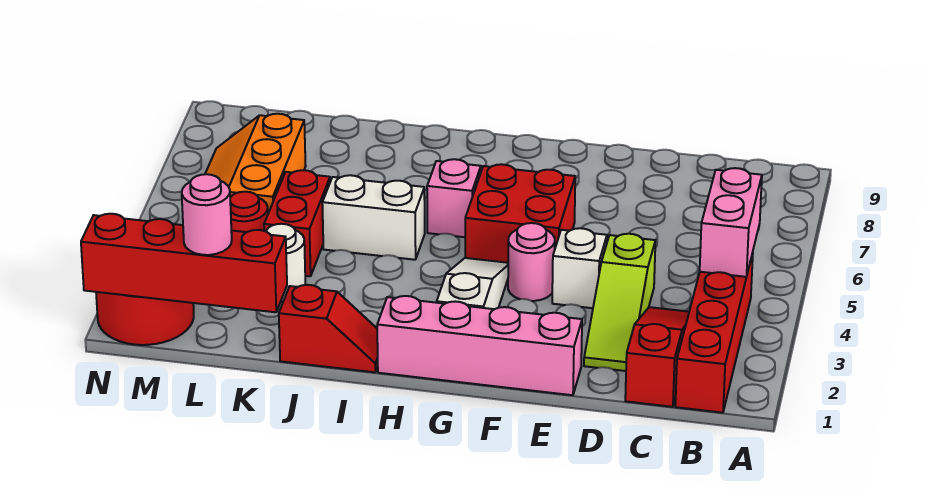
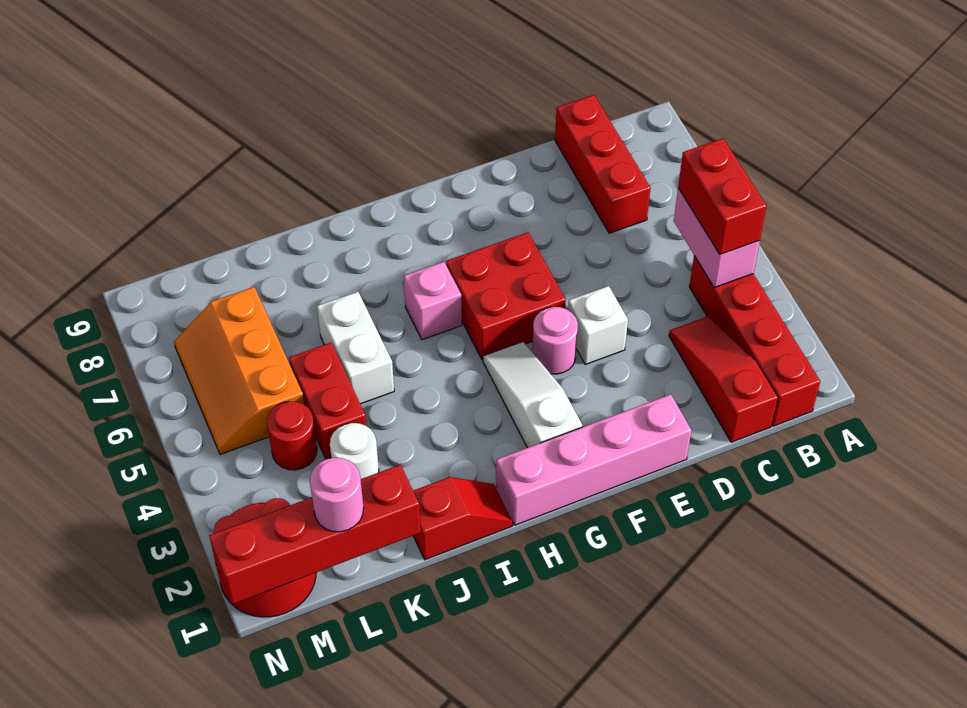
none -> red brick B4:B5 level 3
none -> red brick C7:C9 level 1
lime slope D2:D4 level 1 top 4 -> none
white brick I5:J5 level 1 -> white brick J5:J6 level 1

